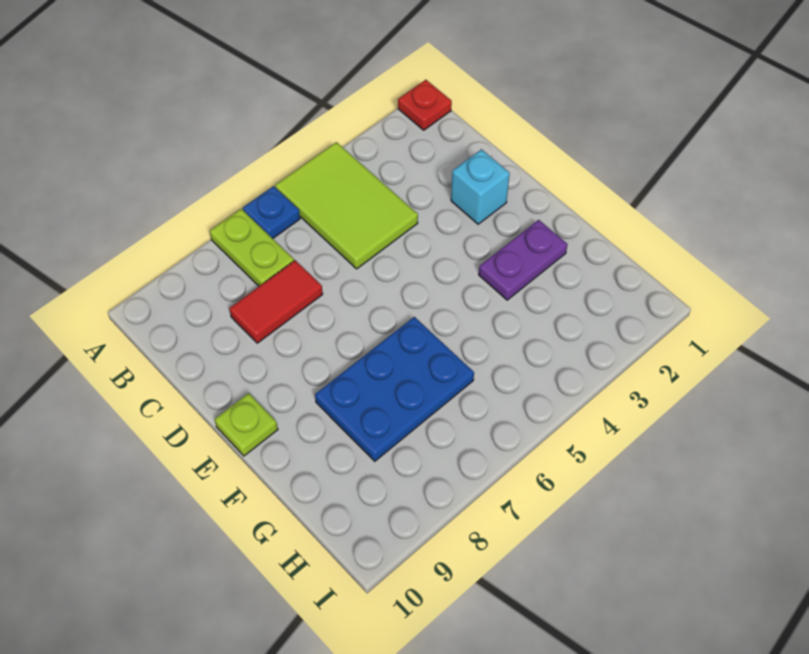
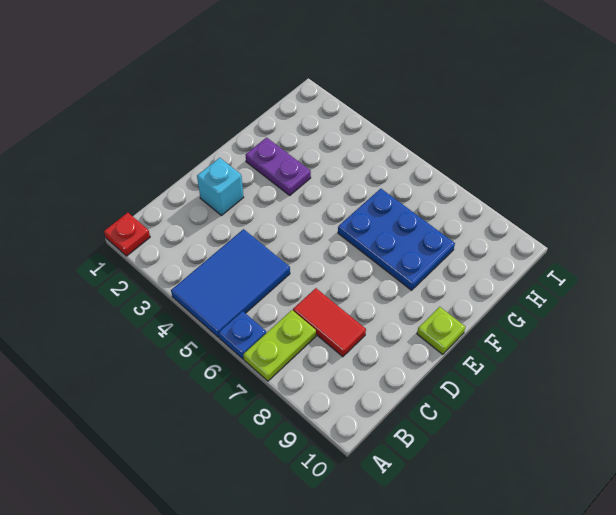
lime tile A4:C5 level 1 -> blue tile A4:C5 level 1

